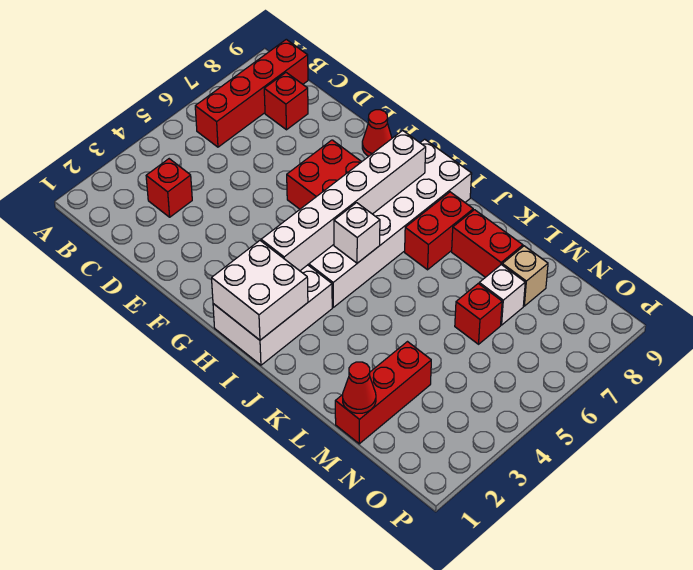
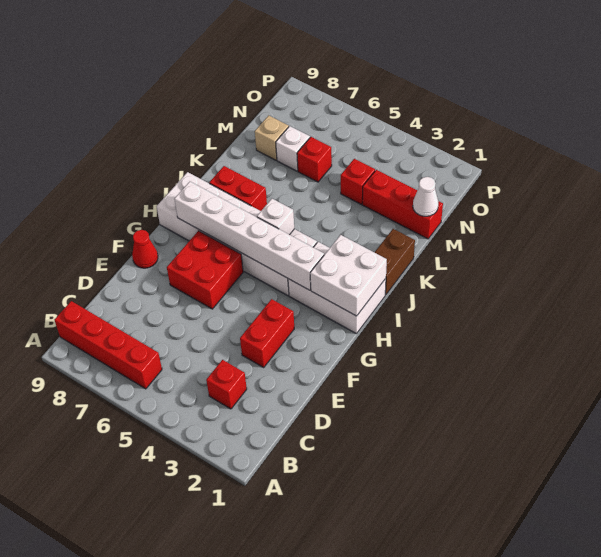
red brick C8 level 1 -> red brick M4 level 1
none -> brown brick J1:K1 level 1
red brick K8:L8 level 1 -> red brick E3:F3 level 1
red cone M1 level 2 -> white cone M1 level 2

